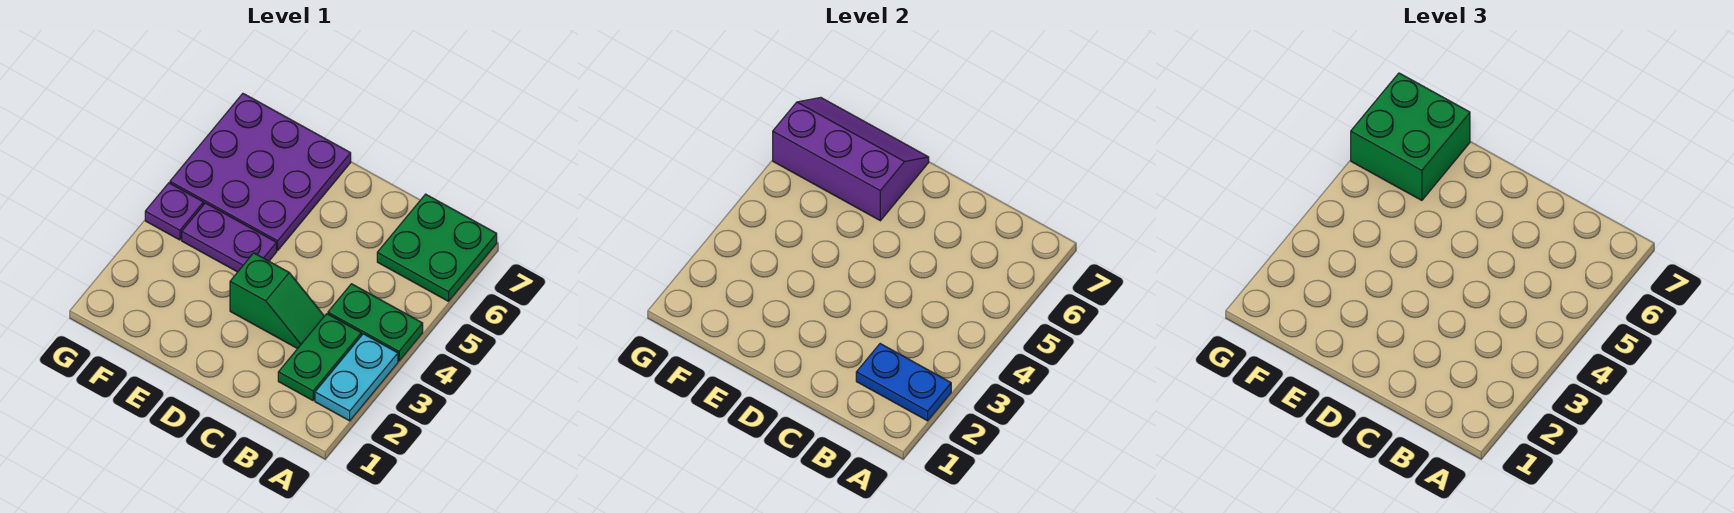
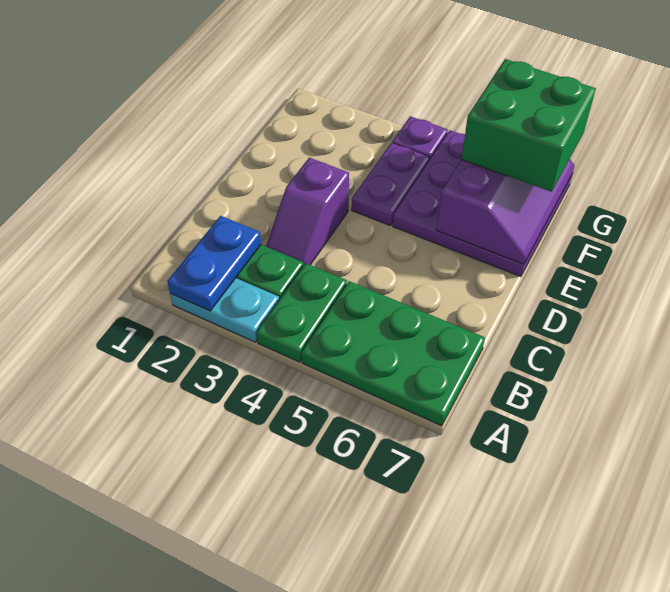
green plate A6:B7 level 1 -> green plate A5:B7 level 1
green slope C3:D3 level 1 top D -> purple slope C3:D3 level 1 top D

